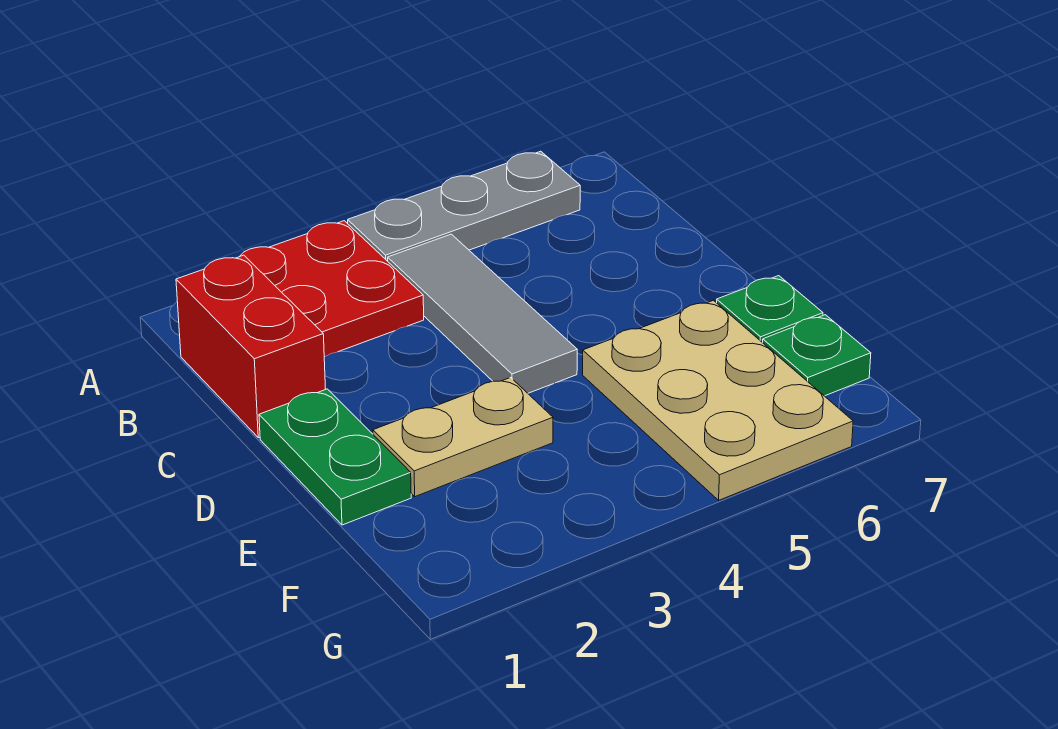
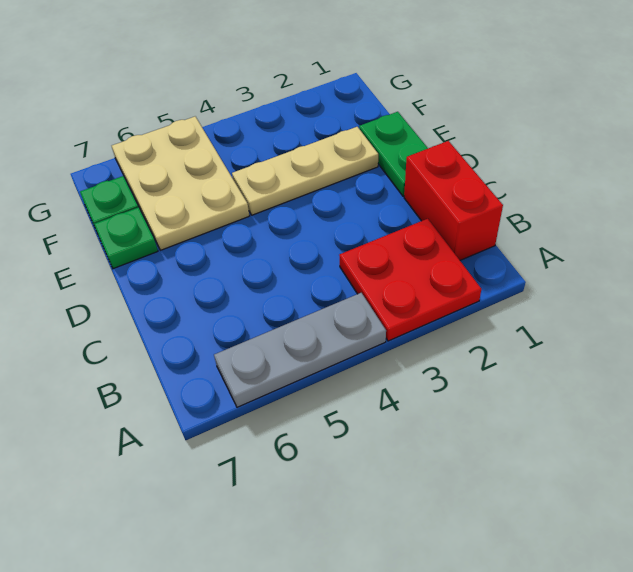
grey tile B4:D4 level 1 -> none
tan plate E2:E3 level 1 -> tan plate E2:E4 level 1

